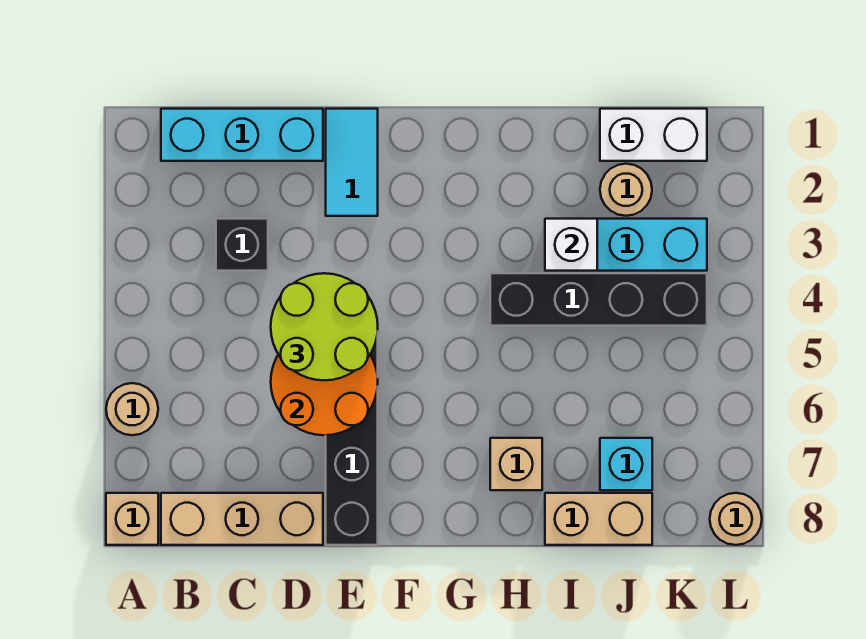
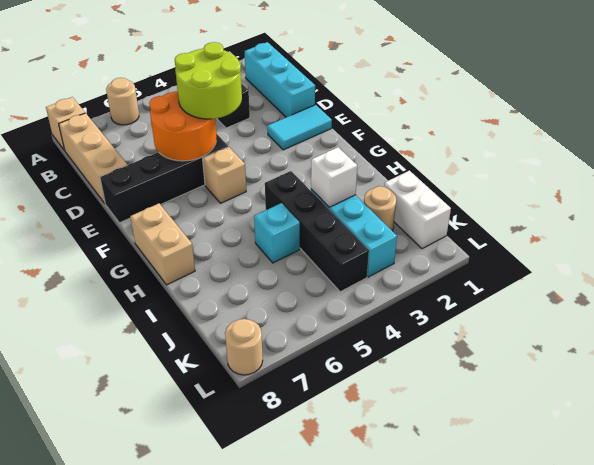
tan brick H7 level 1 -> tan brick F5 level 1
tan brick I8:J8 level 1 -> tan brick G8:H8 level 1
cyan brick J7 level 1 -> cyan brick I5 level 1

